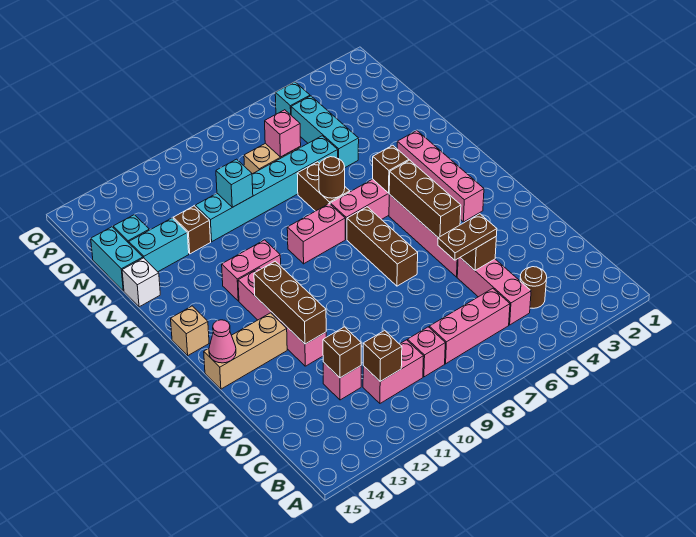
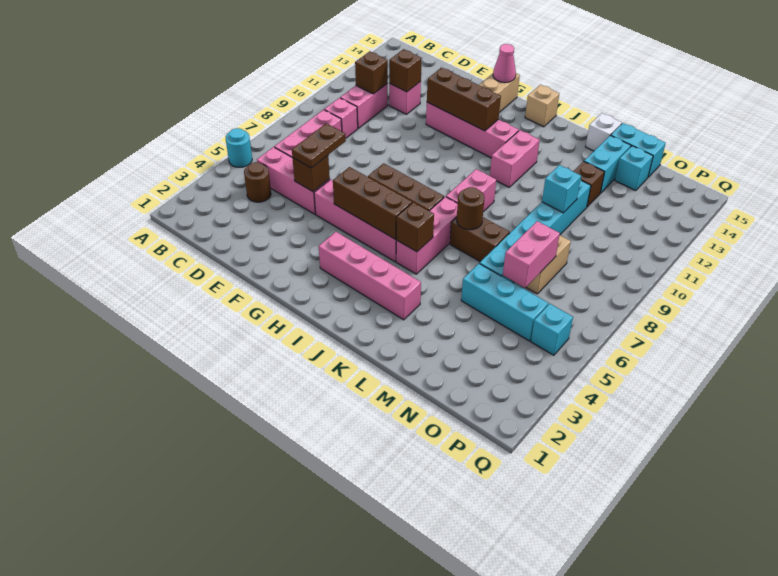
none -> cyan round brick A5 level 1
pink brick N7 level 2 -> pink brick N6:N7 level 2

